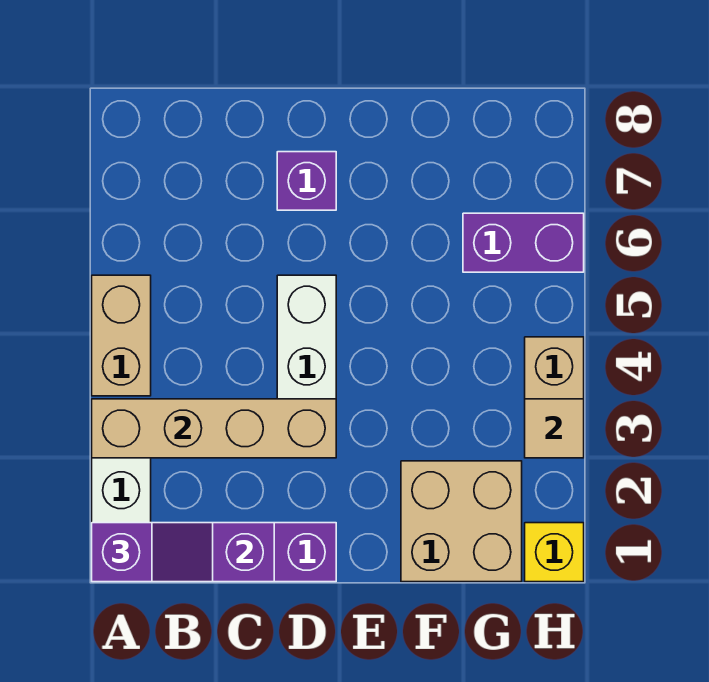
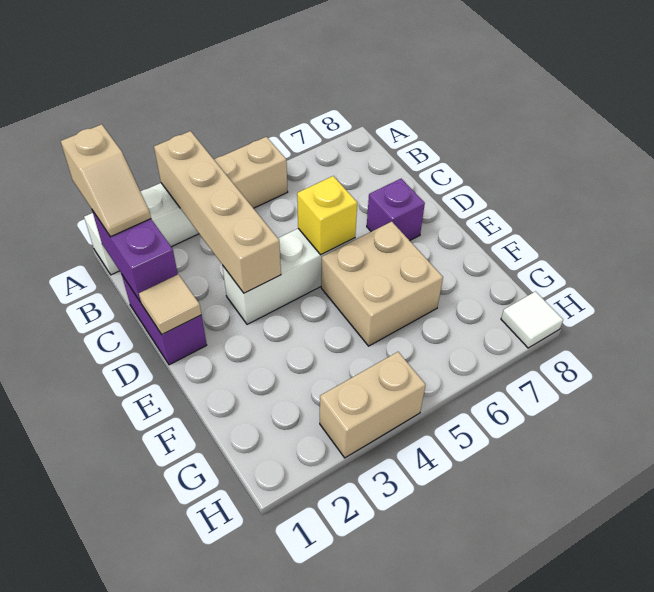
purple slope A1:B1 level 3 top A -> tan slope A1:B1 level 3 top A
tan brick F1:G2 level 1 -> tan brick E5:F6 level 1
purple brick G6:H6 level 1 -> none
yellow brick H1 level 1 -> yellow brick D5 level 2
tan tile H3 level 2 -> tan tile D1 level 2
none -> white tile H8 level 1

